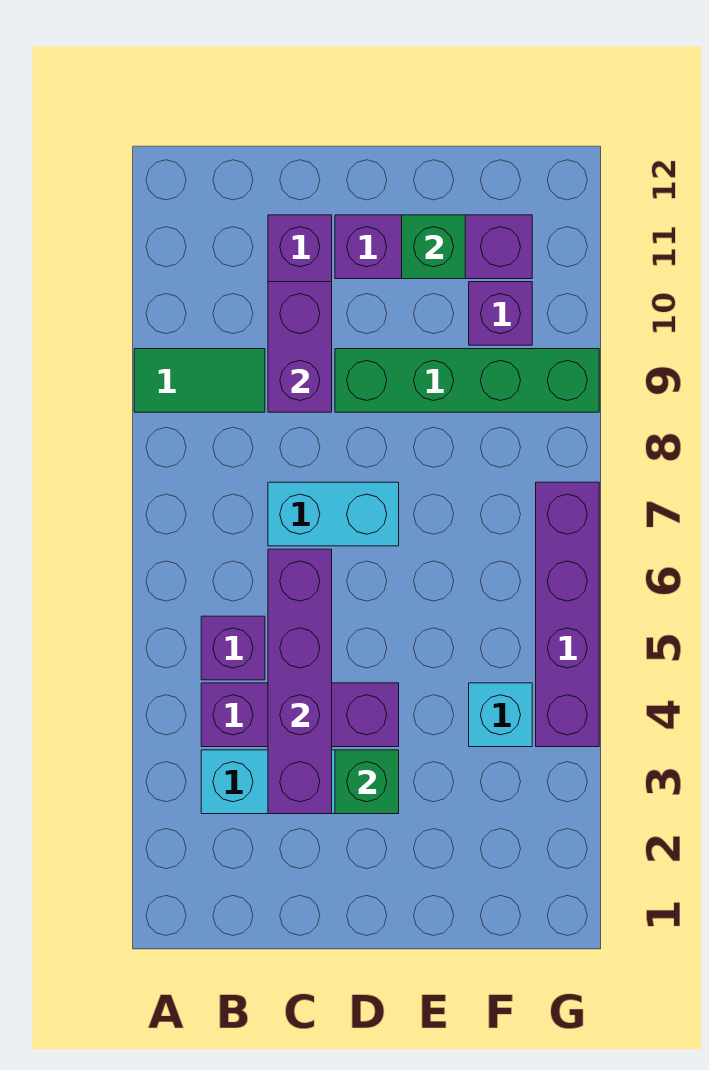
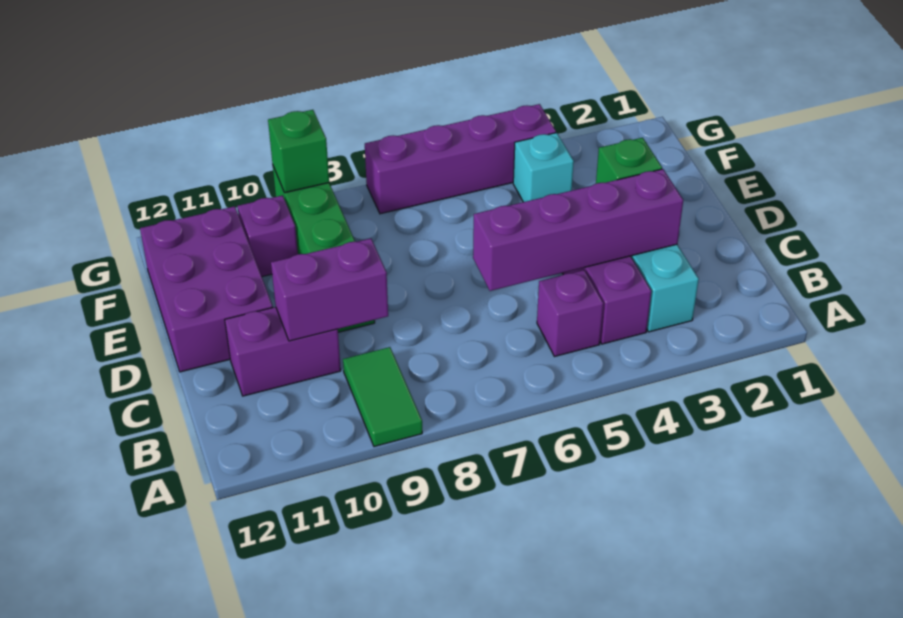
cyan brick C7:D7 level 1 -> none
purple brick D11:F11 level 1 -> purple brick D11:F12 level 1
green brick E11 level 2 -> green brick G9 level 2

